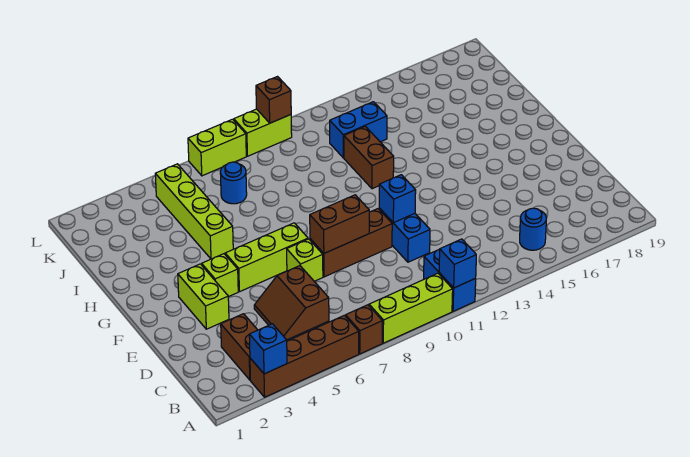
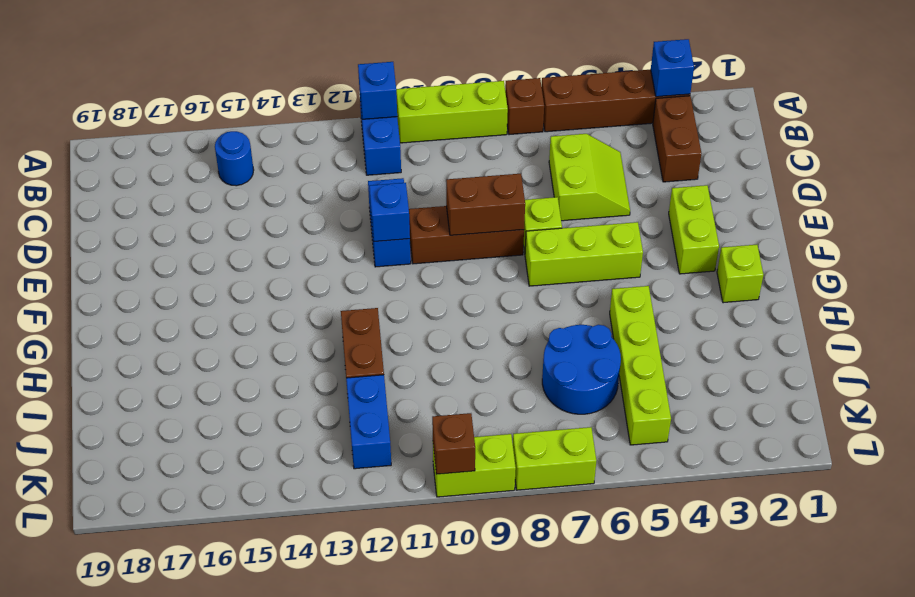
brown slope C5:D6 level 1 top 6 -> lime slope C5:D6 level 1 top 6
lime brick F4 level 1 -> lime brick G2 level 1
blue round brick J7 level 1 -> blue round brick I6:J7 level 1
blue brick J12:J13 level 1 -> blue brick J12:K12 level 1

